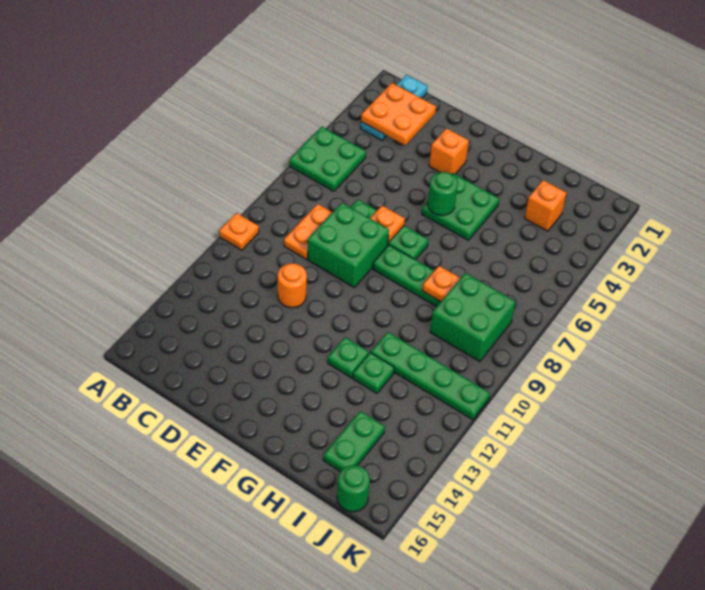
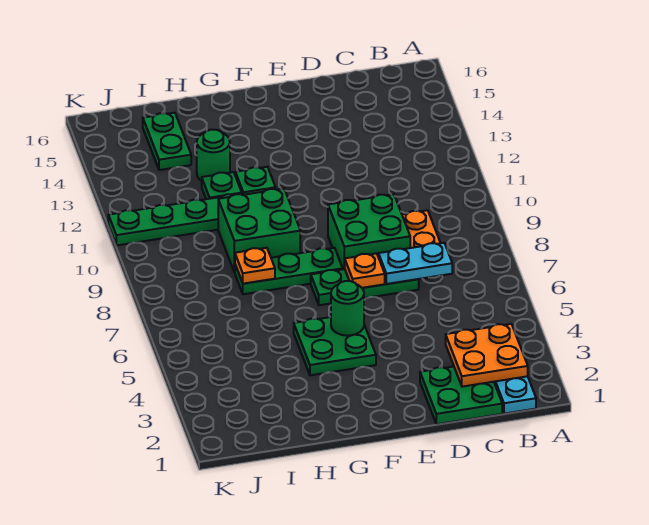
green plate A5:B6 level 1 -> green plate C1:D2 level 1
orange plate A10 level 1 -> none
none -> cyan plate C7:D7 level 2
orange round brick D11 level 1 -> none
orange brick E3 level 1 -> none
orange brick I3 level 1 -> none
green brick I8:J9 level 1 -> green brick G9:H10 level 1
green round brick J16 level 1 -> green round brick H13 level 1

